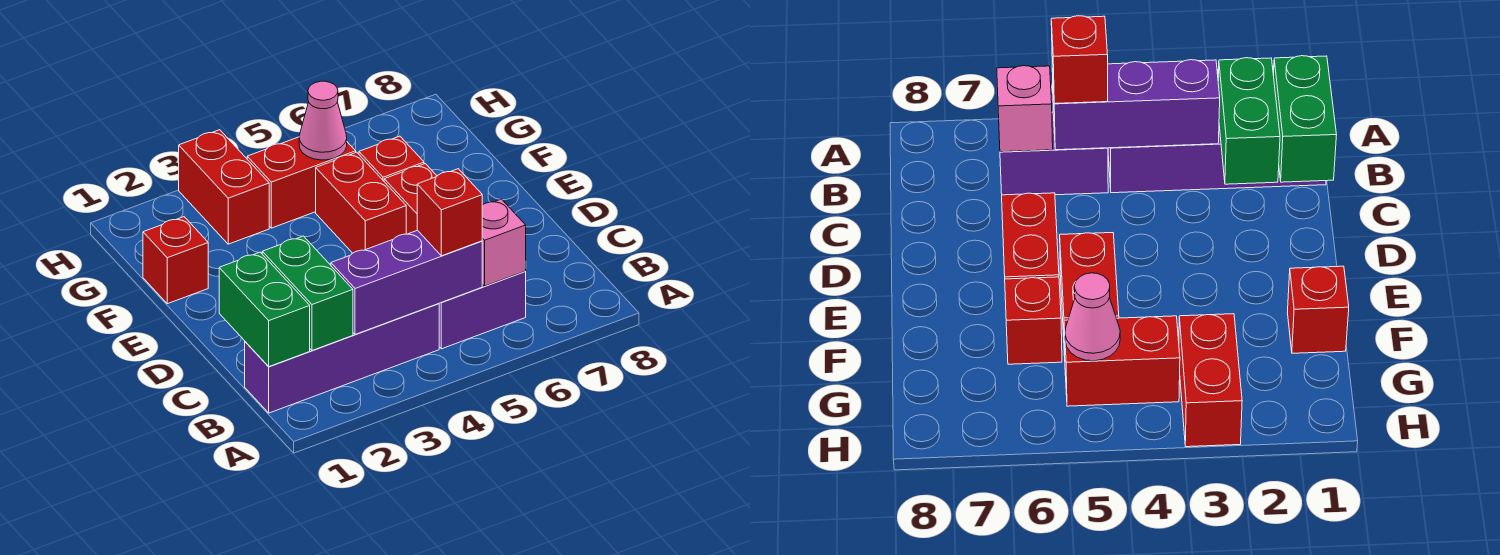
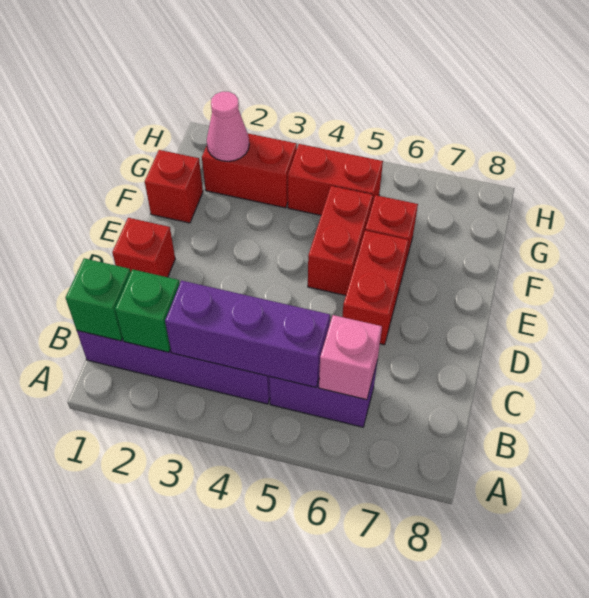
green brick B1:C1 level 2 -> green brick B1 level 2
green brick B2:C2 level 2 -> green brick B2 level 2
red brick B5 level 3 -> red brick D1 level 1
red brick G3:H3 level 1 -> red brick G2:G3 level 1
pink cone G5 level 2 -> pink cone G2 level 2

